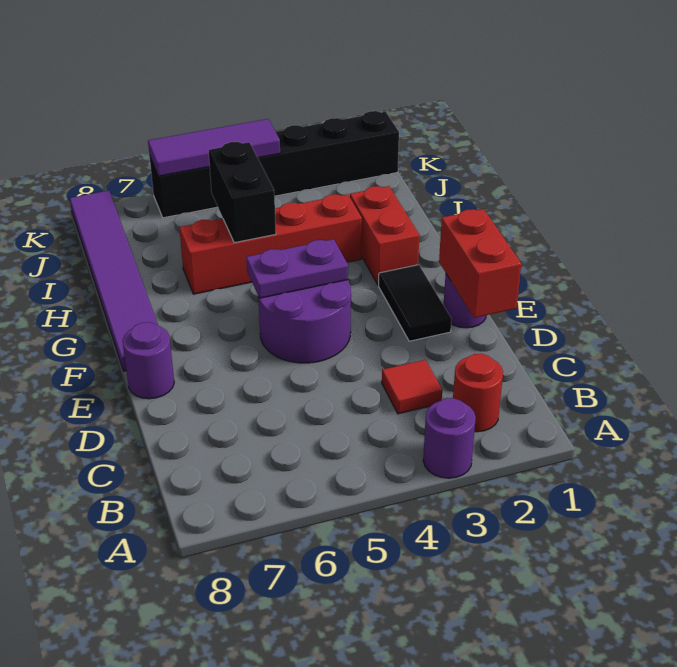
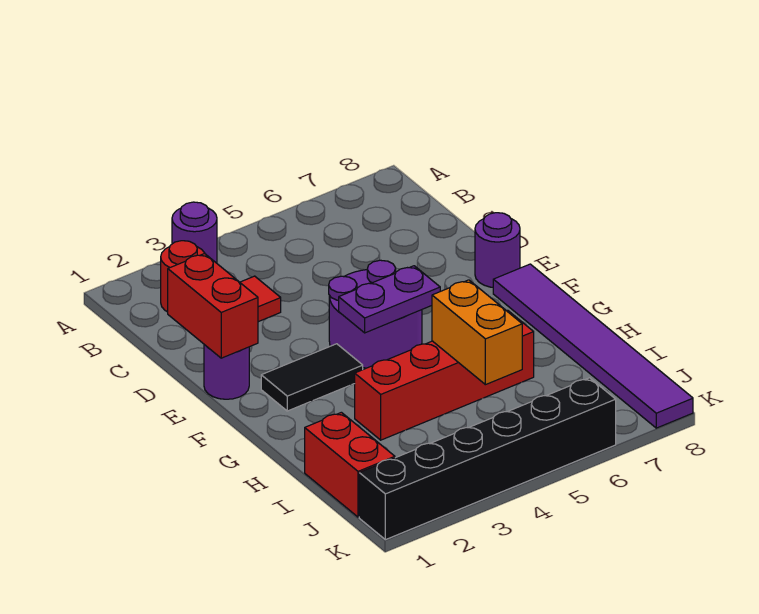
black tile E2:F2 level 1 -> black tile F2:F3 level 1
red brick G2:H2 level 1 -> red brick I1:J1 level 1
black brick H5:I5 level 2 -> orange brick H5:I5 level 2
purple tile K4:K6 level 2 -> none

